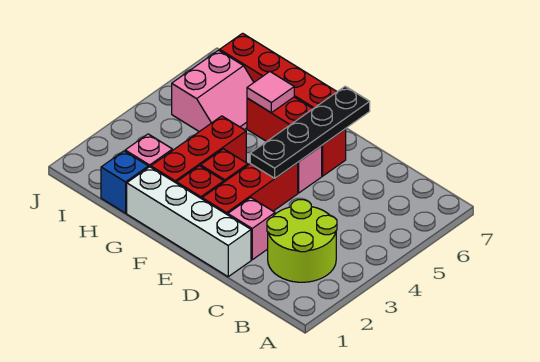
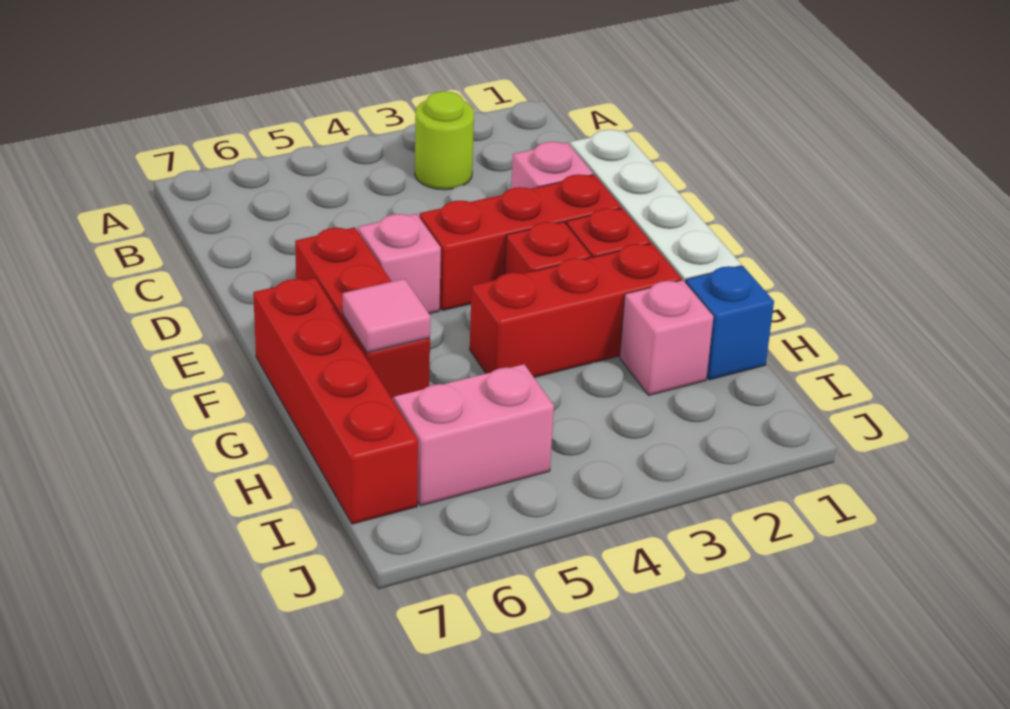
lime round brick B2:C3 level 1 -> lime round brick B3 level 1
black plate E4:E7 level 2 -> none

